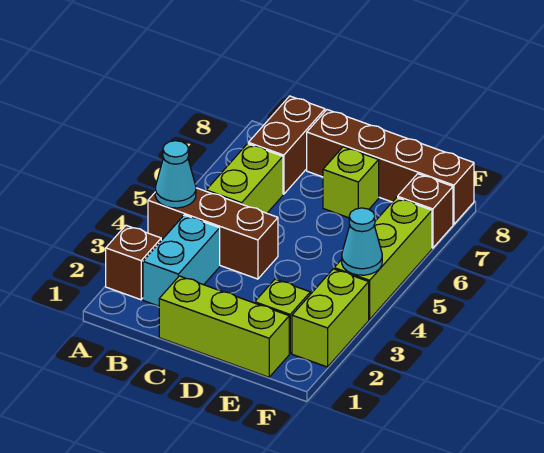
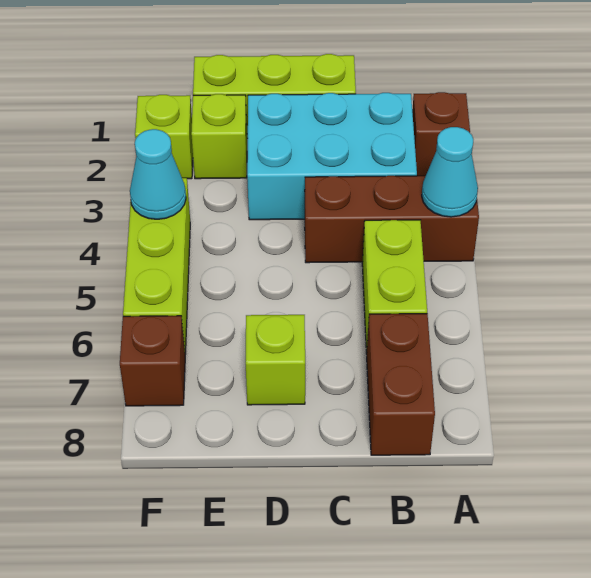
cyan brick B2:B3 level 1 -> cyan brick B2:D3 level 1
brown brick C8:F8 level 1 -> none
lime brick F2:F3 level 1 -> lime brick F2 level 1

